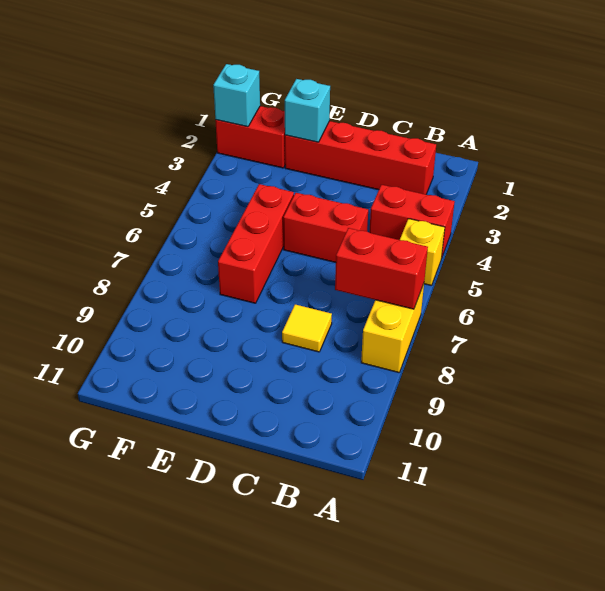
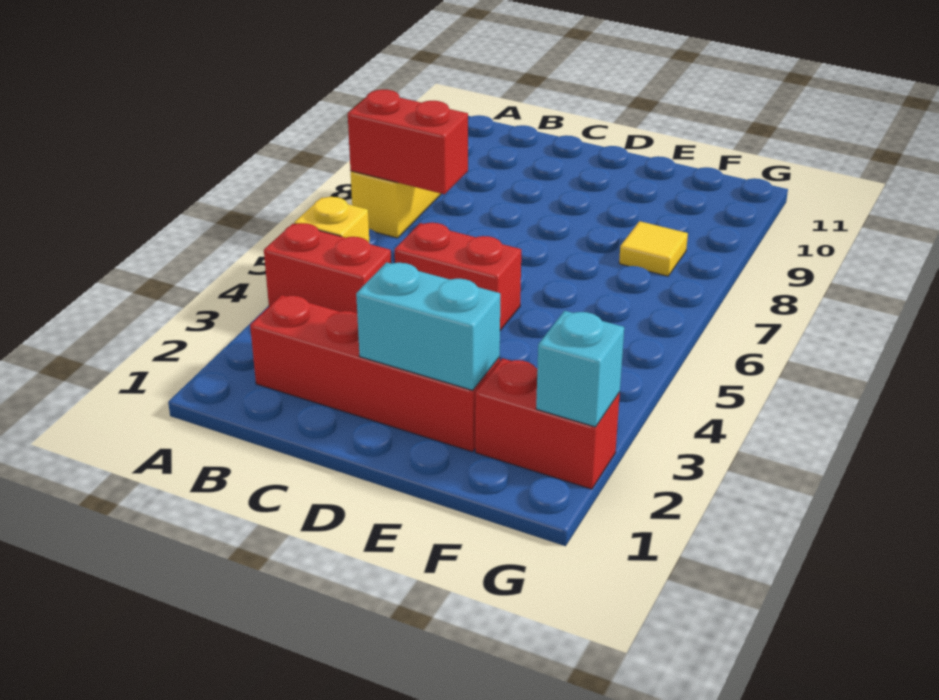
yellow tile C8 level 1 -> yellow tile F8 level 1
cyan brick E2 level 2 -> cyan brick D2:E2 level 2
red brick E5:E7 level 1 -> none

